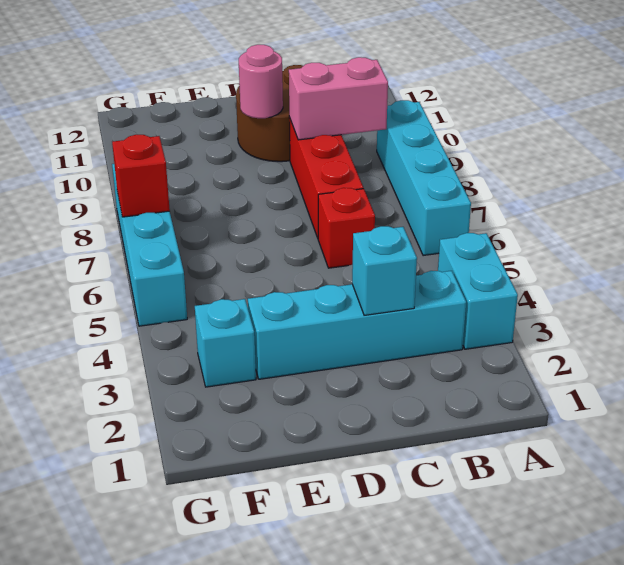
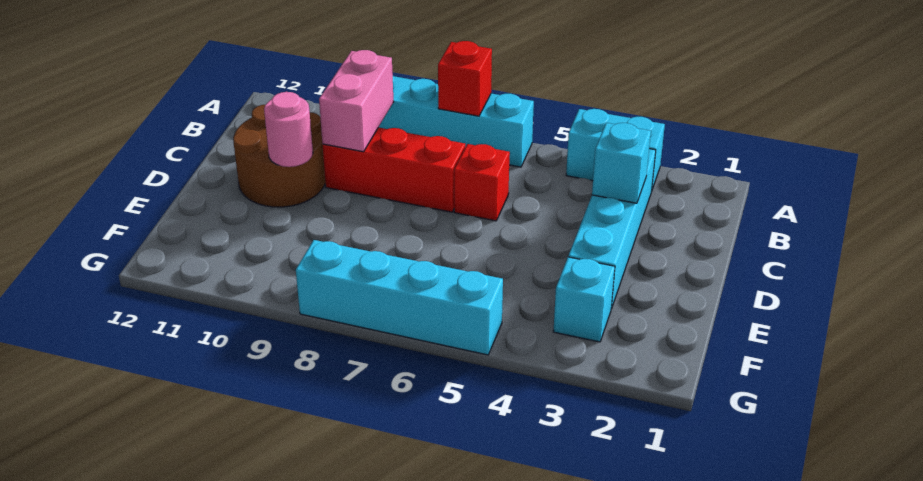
red brick G7 level 2 -> red brick A7 level 2

